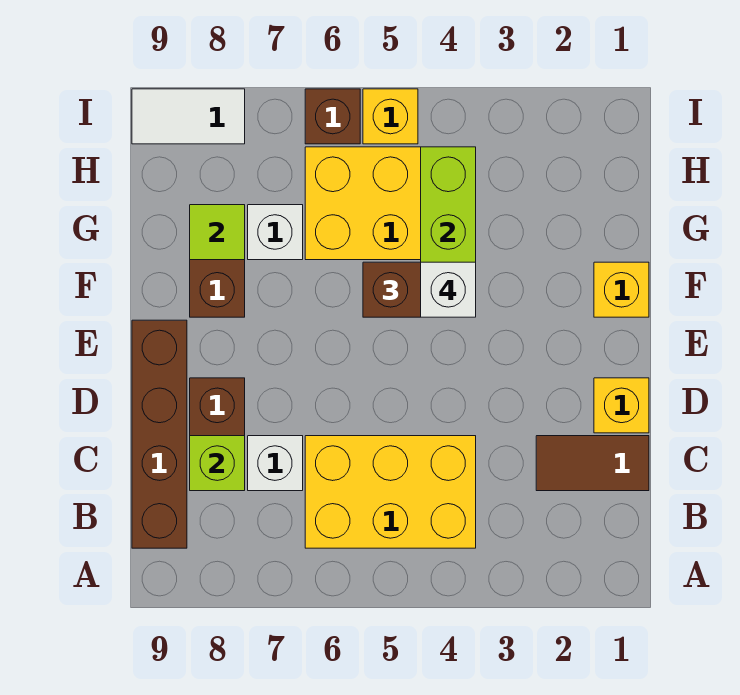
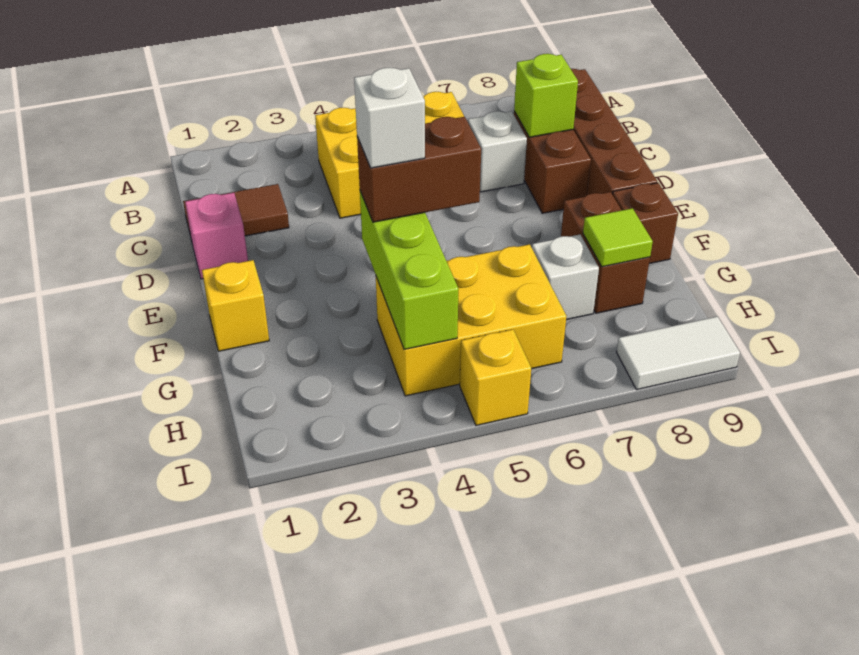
yellow brick D1 level 1 -> pink brick D1 level 1
brown brick I6 level 1 -> brown brick F9 level 1

